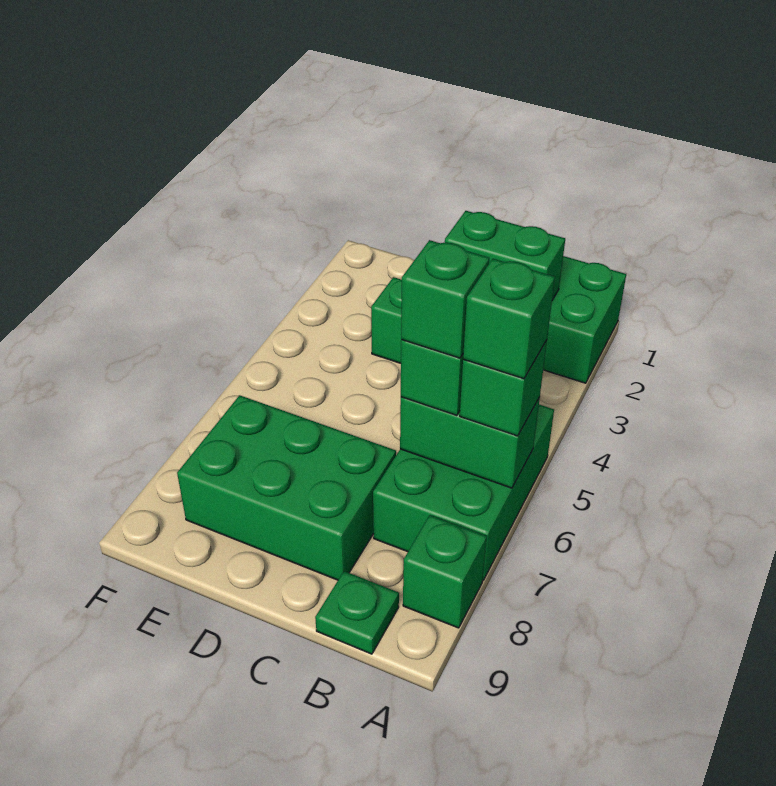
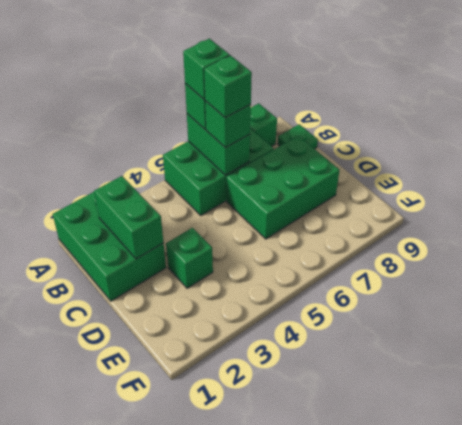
green brick C7:E8 level 1 -> green brick C6:D8 level 1

